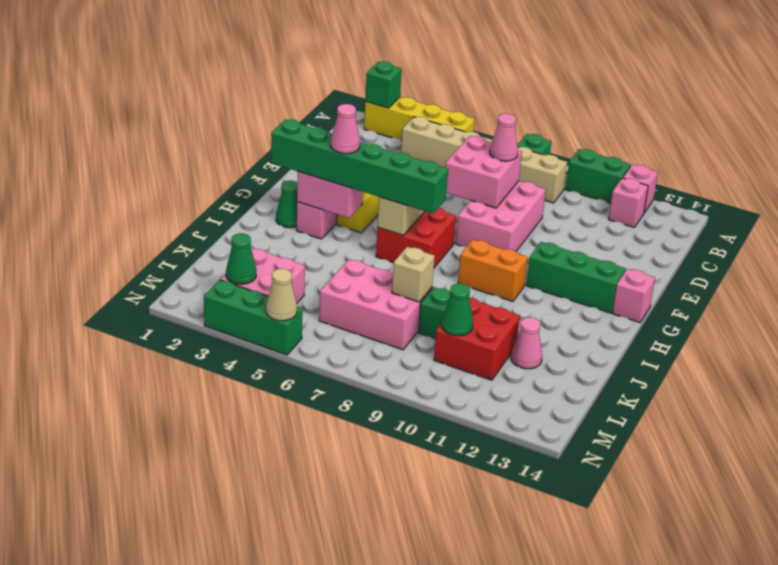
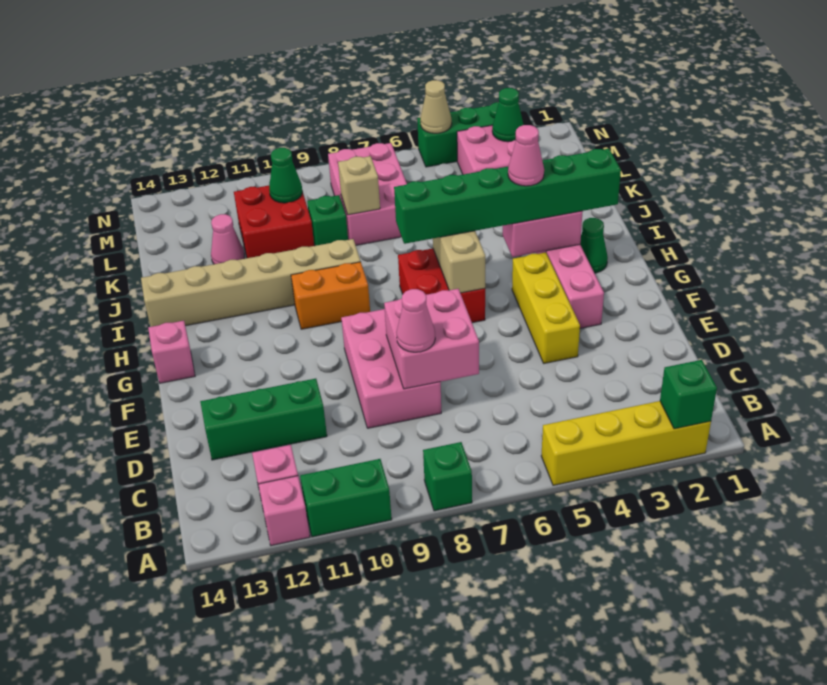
tan brick B4:B9 level 1 -> tan brick I9:I14 level 1
green brick G11:G13 level 1 -> green brick D11:D13 level 1
pink brick K6:L8 level 1 -> pink brick K7:M8 level 1

